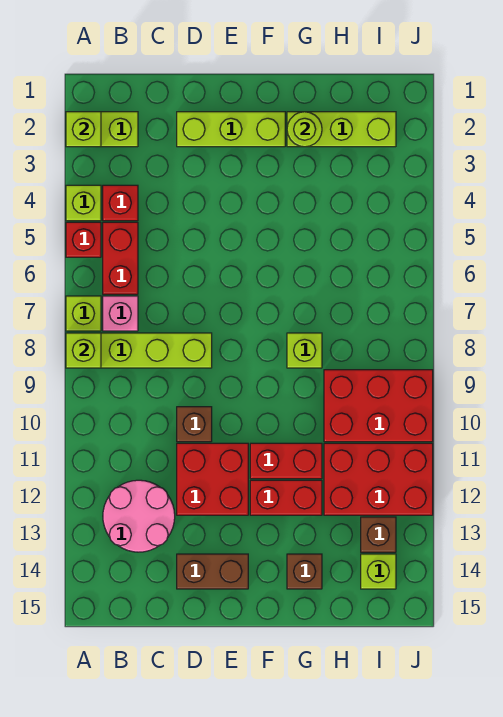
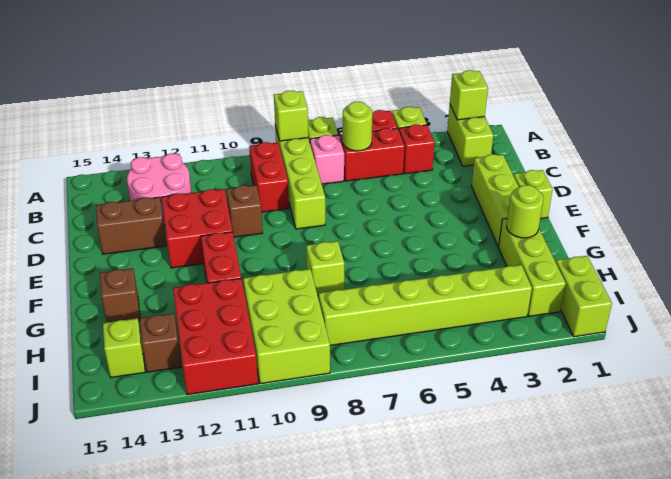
none -> lime round brick B6 level 2
brown brick D14:E14 level 1 -> brown brick D13:D14 level 1
none -> lime brick E1 level 1
red brick F12:G12 level 1 -> red brick B9:C9 level 1
red brick H9:J10 level 1 -> lime brick H9:J10 level 1
none -> lime brick I1:J1 level 1
none -> lime brick I3:I8 level 1

